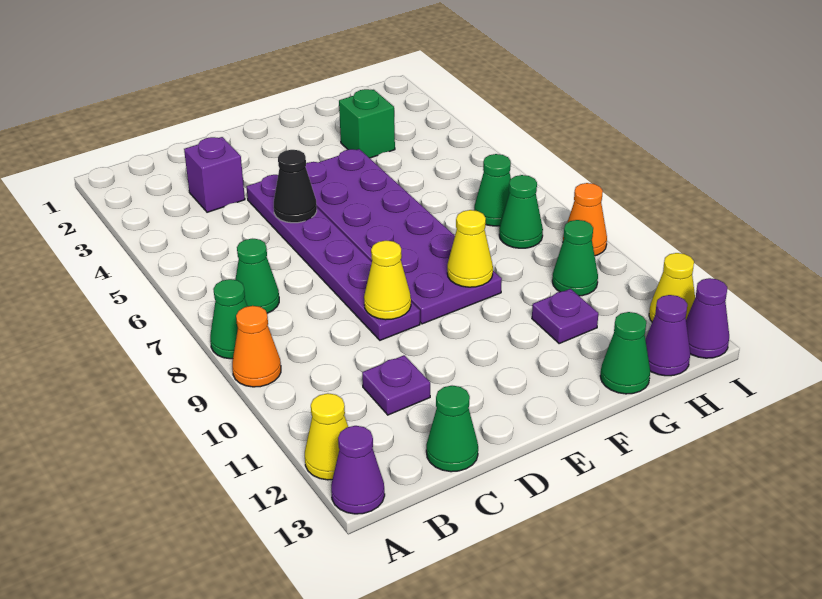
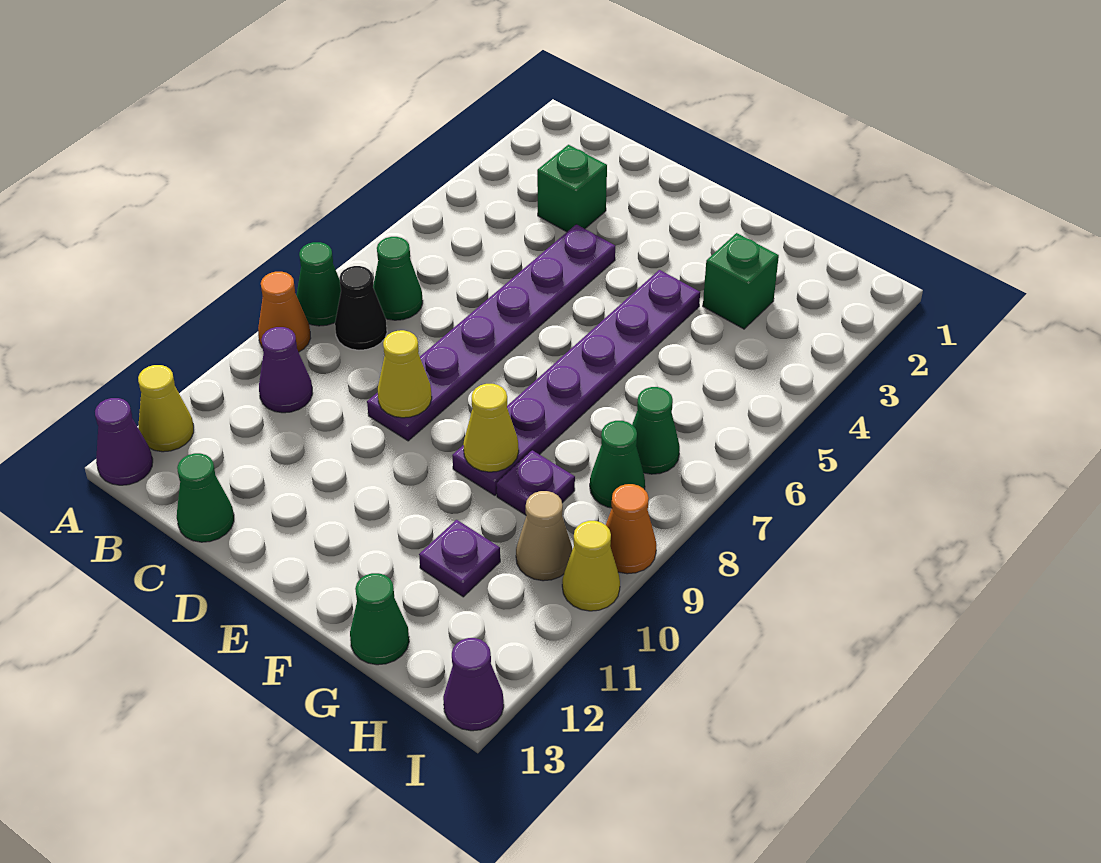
purple brick C3 level 1 -> green brick C3 level 1
purple plate C11 level 1 -> purple plate G9 level 1
black cone D5 level 2 -> black cone B8 level 1
purple plate E4:F9 level 1 -> purple plate F4:F9 level 1
green cone H10 level 1 -> tan cone H10 level 1
purple cone H13 level 1 -> purple cone B10 level 1
yellow cone I12 level 1 -> yellow cone I10 level 1

